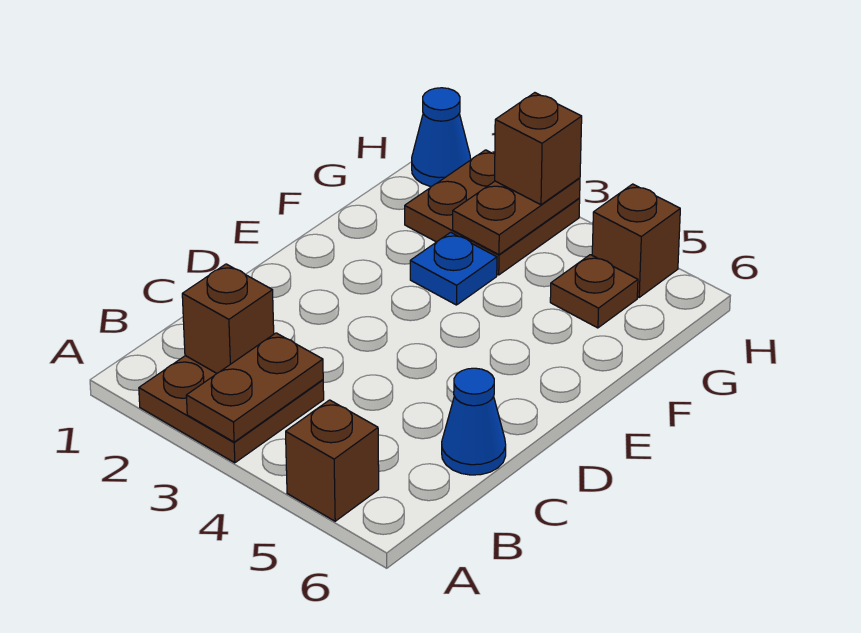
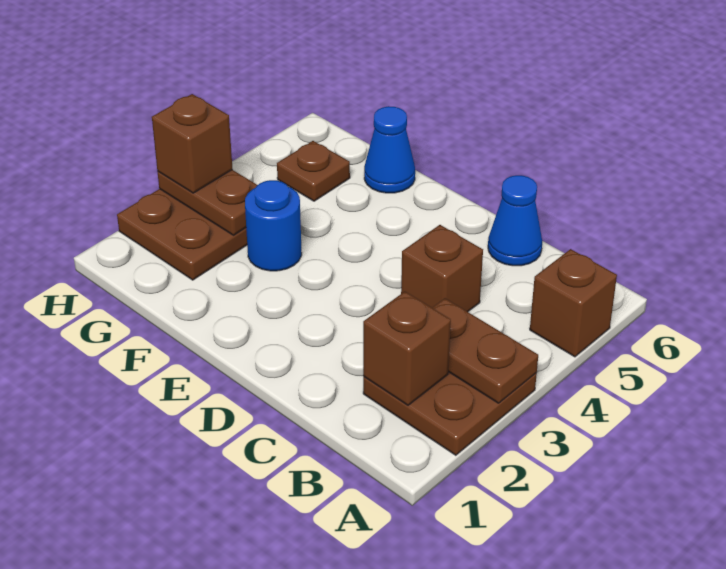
blue plate F3 level 1 -> blue round brick F3 level 1
blue cone H1 level 1 -> blue cone F6 level 1
brown brick H5 level 1 -> brown brick C4 level 1

